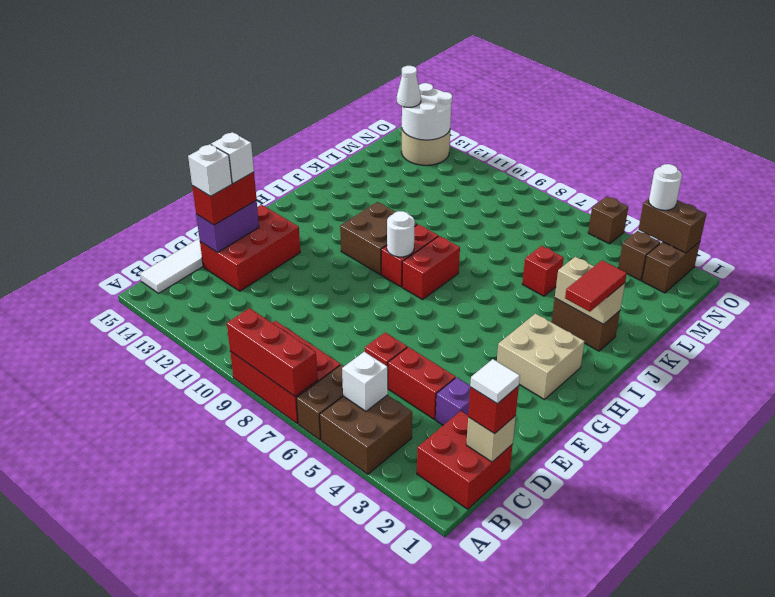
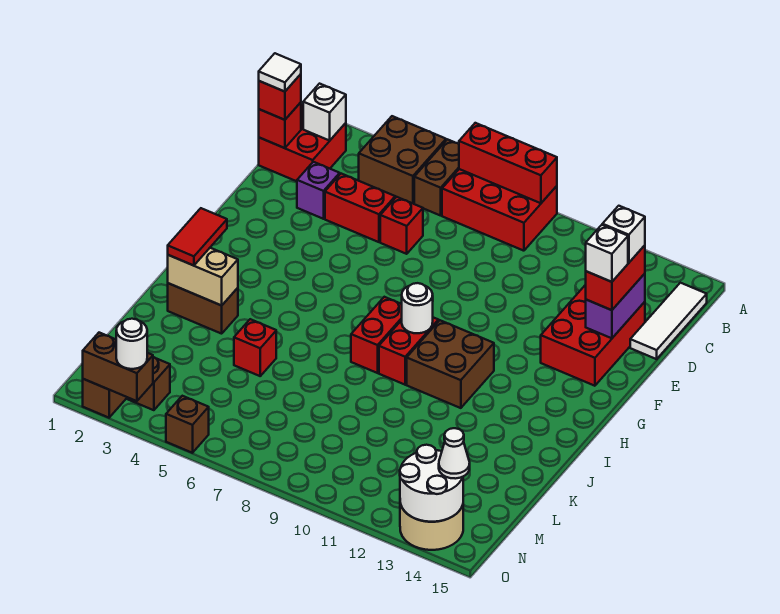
white brick B5 level 2 -> white brick B2 level 2
tan brick C1 level 2 -> red brick C1 level 2
tan brick G2:H3 level 1 -> none

